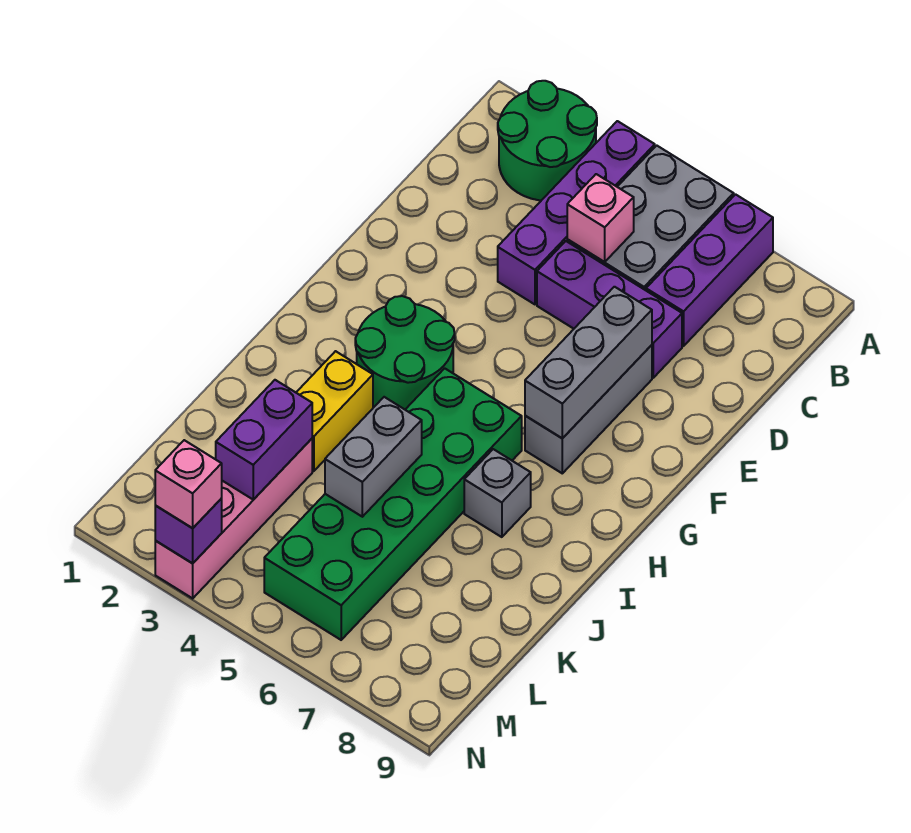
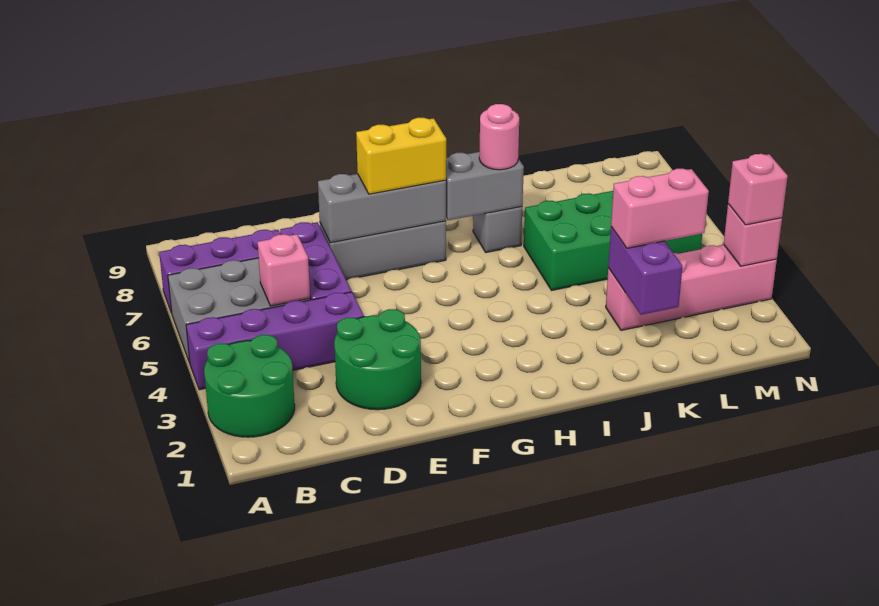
green round brick G3:H4 level 1 -> green round brick D2:E3 level 1
green brick H5:M6 level 1 -> green brick J5:M6 level 1
yellow brick I3:J3 level 1 -> yellow brick F7:G7 level 3
none -> pink round brick I7 level 3
grey brick J5:K5 level 2 -> grey brick H7:I7 level 2
purple brick K3:L3 level 2 -> purple brick K2:K3 level 2
none -> pink brick K3:L3 level 3
purple brick N3 level 2 -> pink brick N3 level 2

